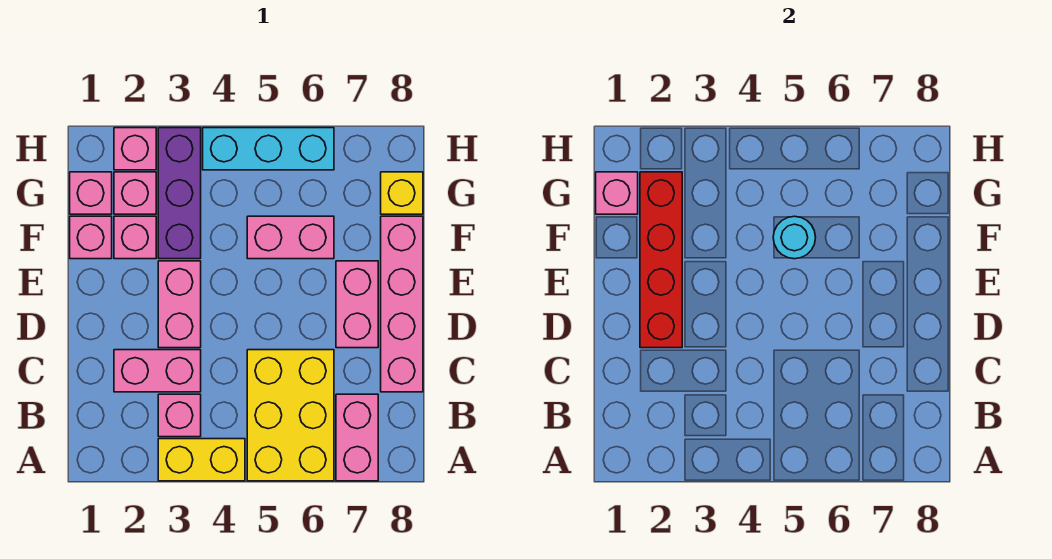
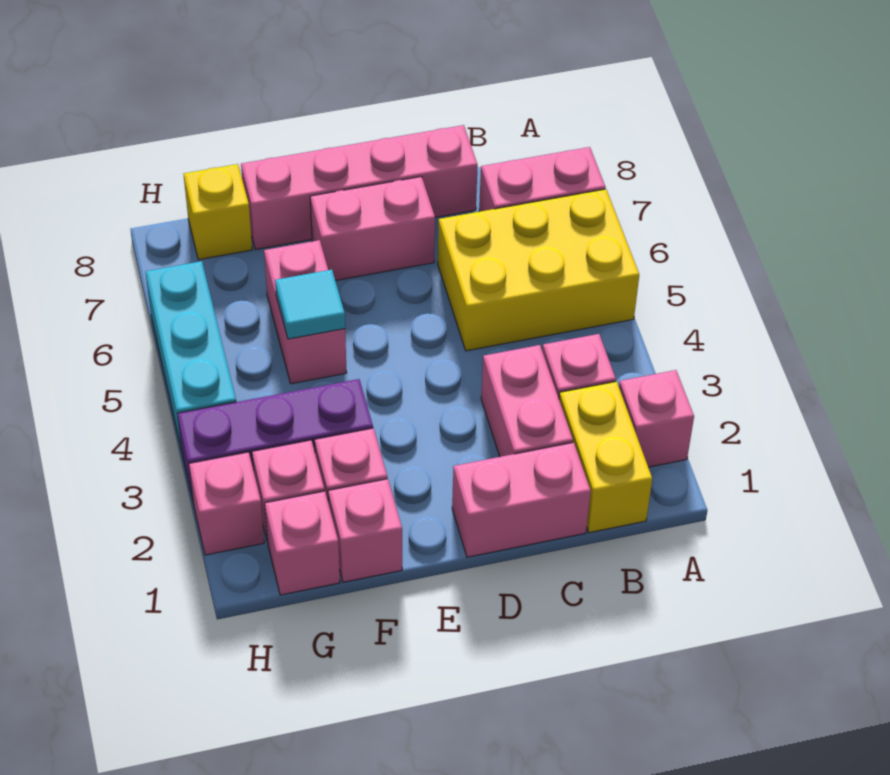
yellow brick A3:A4 level 1 -> yellow brick B1:B2 level 1
red brick D2:G2 level 2 -> none
pink brick D3:E3 level 1 -> pink brick C1:D1 level 1
cyan round brick F5 level 2 -> cyan tile F5 level 2
pink brick G1 level 2 -> pink brick A2 level 1

